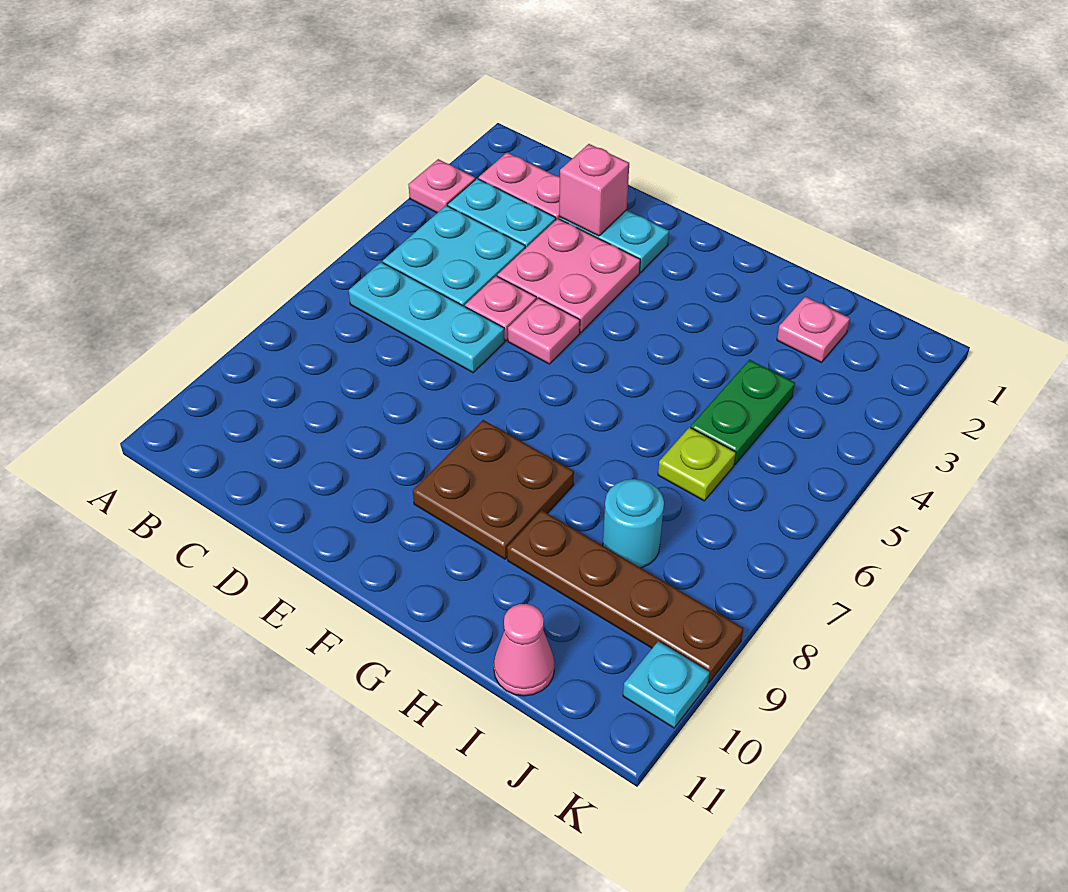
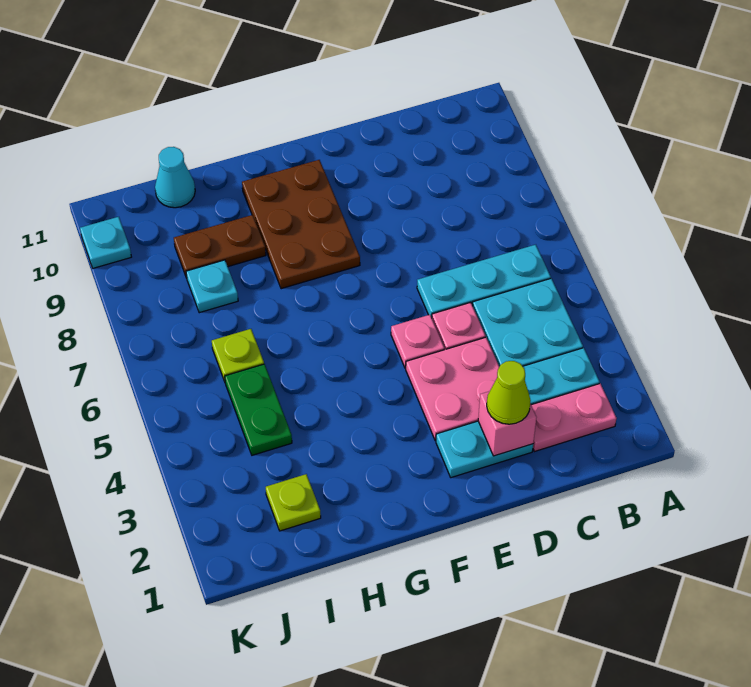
pink plate A3 level 1 -> none
none -> lime cone D2 level 3
brown plate F8:G9 level 1 -> brown plate F8:G10 level 1
brown plate H9:K9 level 1 -> brown plate H9:I9 level 1
pink plate I2 level 1 -> lime plate I2 level 1
cyan round brick I8 level 1 -> cyan plate I8 level 1
pink cone I11 level 1 -> cyan cone I11 level 1

